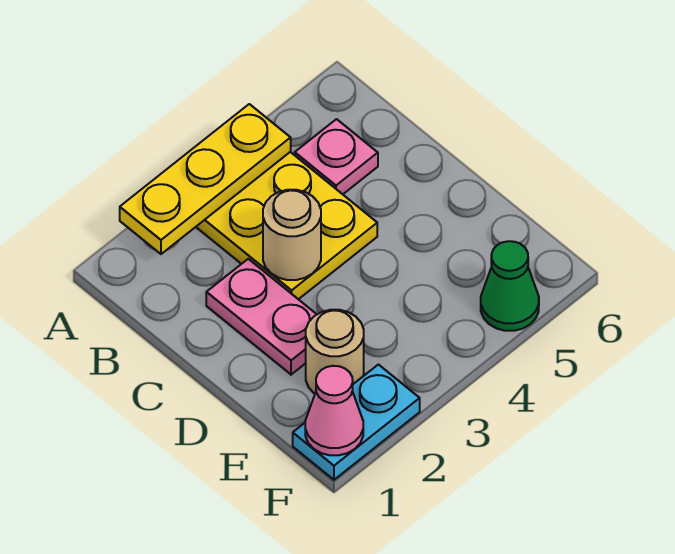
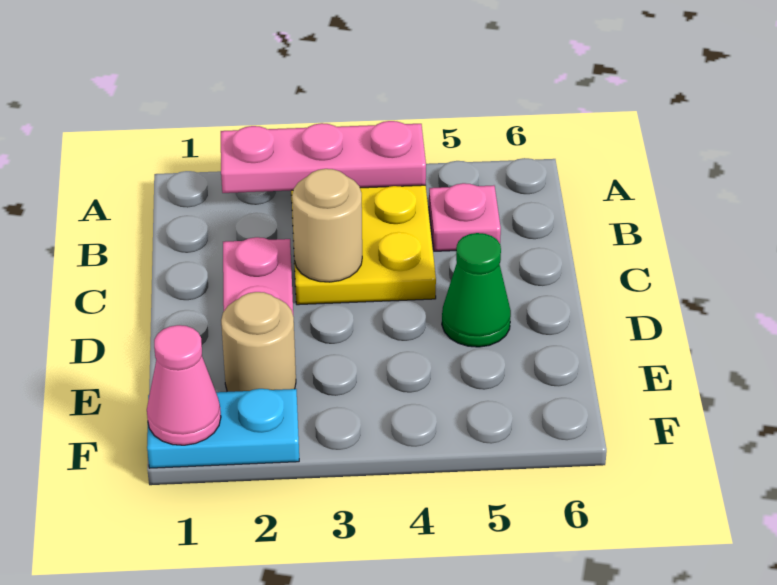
yellow plate A2:A4 level 2 -> pink plate A2:A4 level 2
green cone F5 level 1 -> green cone D5 level 1

